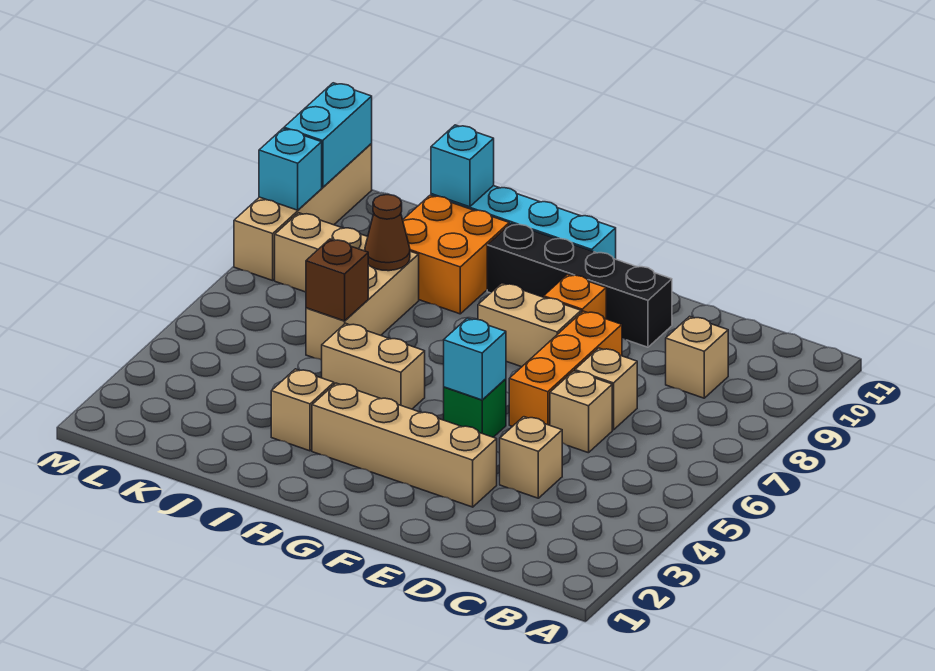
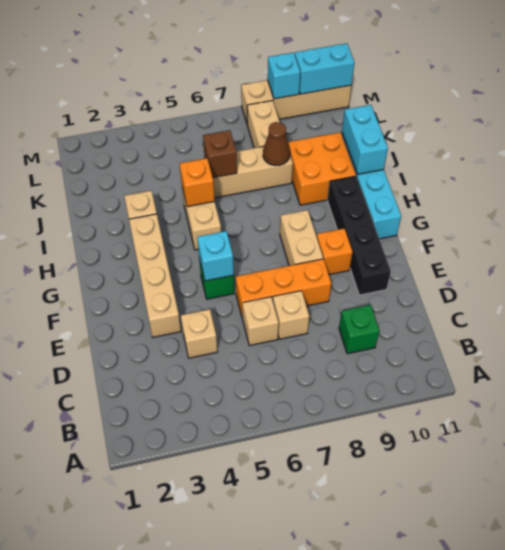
tan brick C9 level 1 -> green brick C9 level 1
none -> orange brick I5 level 2
cyan brick J11 level 2 -> cyan brick I11:J11 level 2

